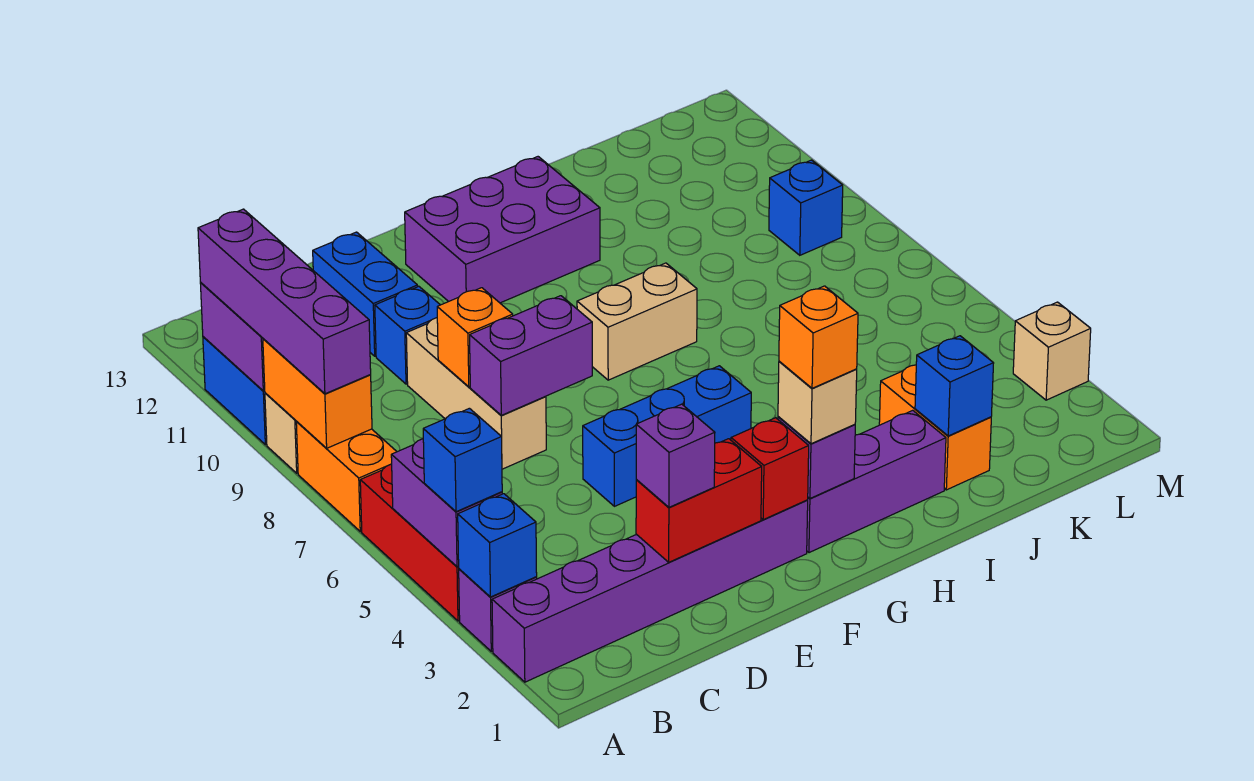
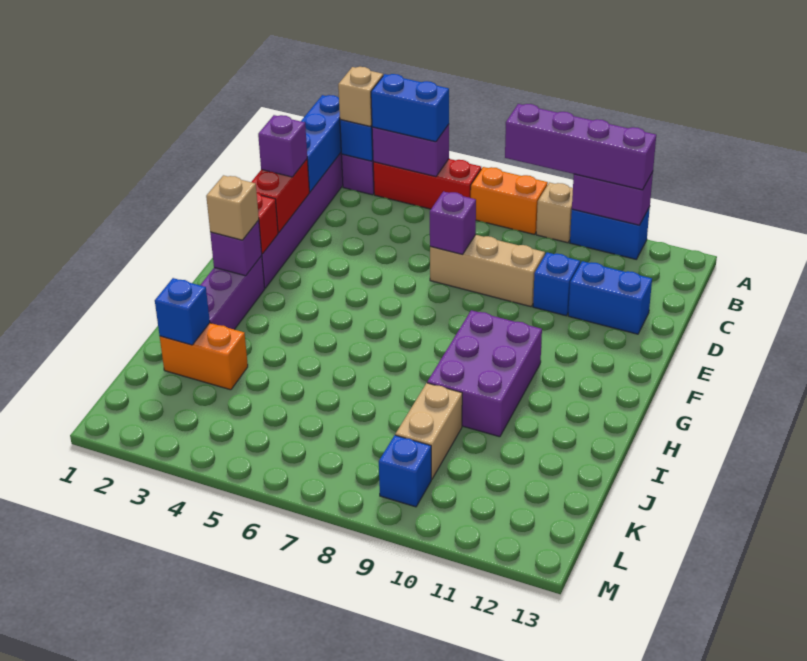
blue brick A4 level 3 -> blue brick A4:A5 level 3
orange brick A8:A9 level 2 -> none
purple brick D7:E7 level 2 -> purple brick D7 level 2
orange brick D8 level 2 -> none
blue brick E5:G5 level 1 -> blue brick A2:C2 level 2
purple brick F11:H12 level 1 -> purple brick G9:I10 level 1
orange brick G2 level 4 -> none
tan brick G8:H8 level 1 -> tan brick J9:K9 level 1
tan brick M3 level 1 -> tan brick A3 level 3

